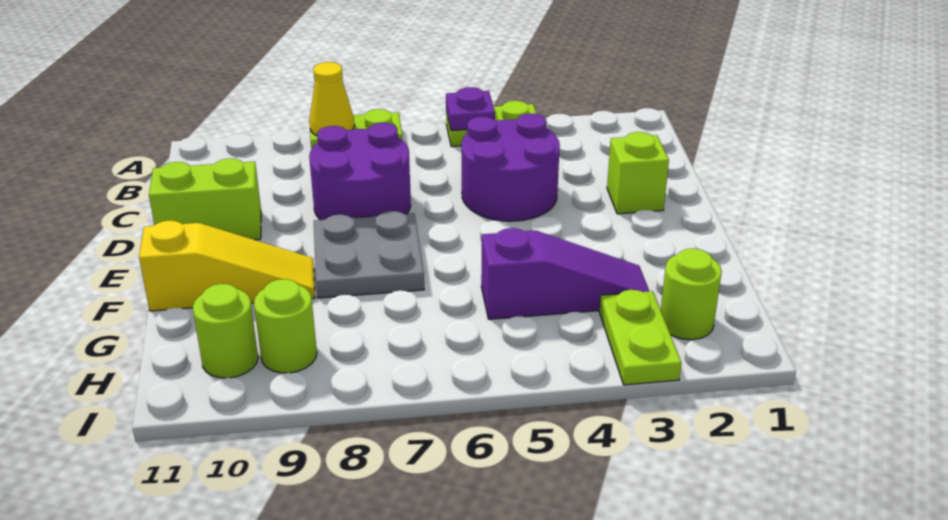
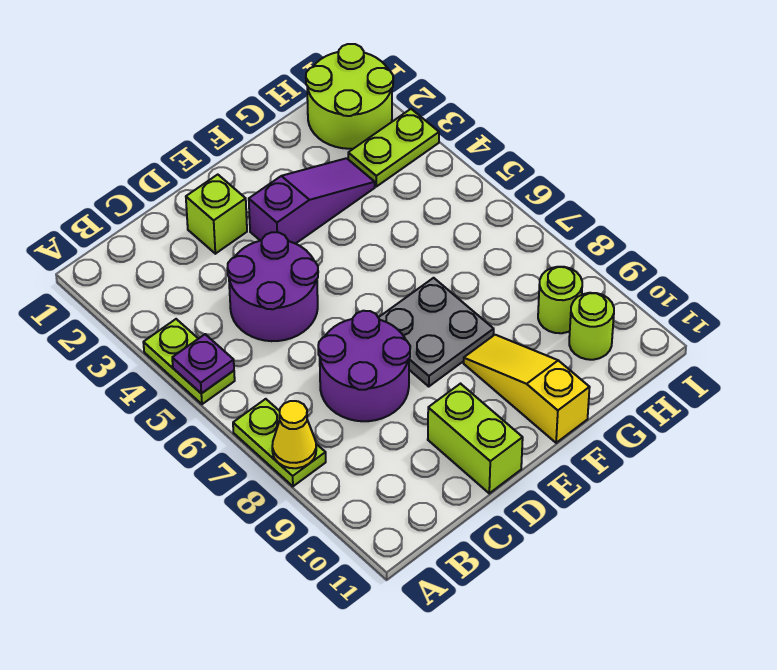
purple slope G3:G5 level 1 top 5 -> purple slope E3:G3 level 1 top E
lime round brick H2 level 1 -> lime round brick H1:I2 level 1

